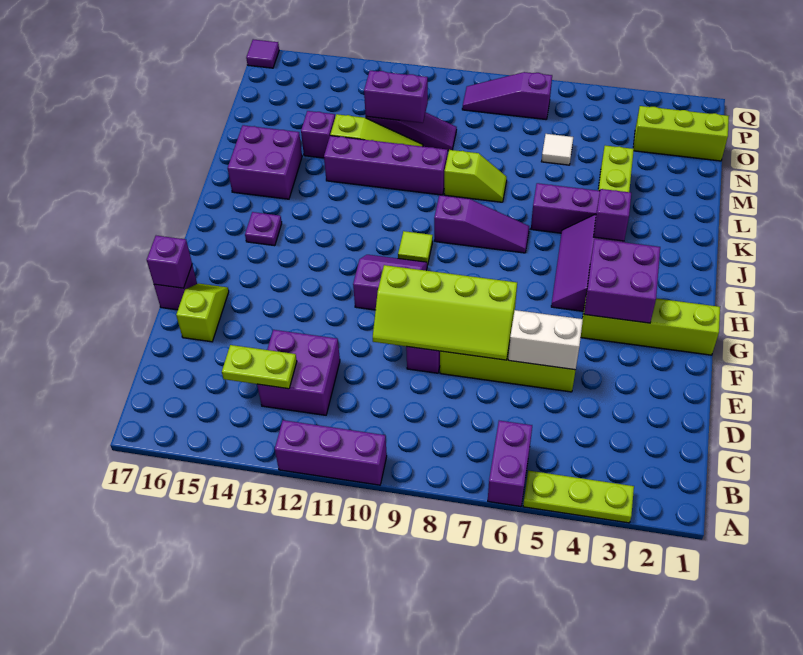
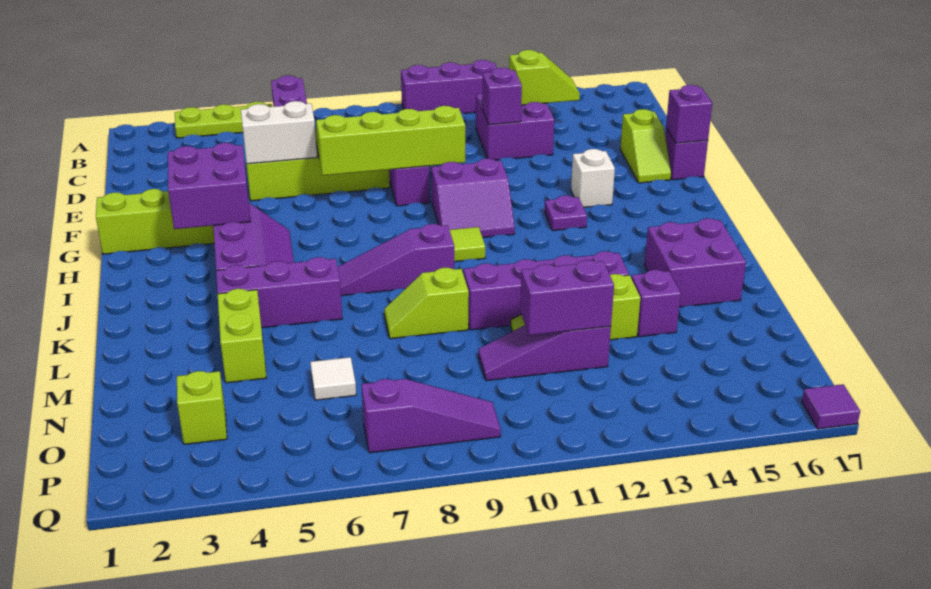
lime plate C13:C14 level 2 -> lime slope C13:C14 level 2 top 13
none -> white brick G14 level 1
purple plate I15 level 1 -> purple plate H13 level 1
purple brick J4 level 2 -> purple brick D12 level 2
lime brick O1:O3 level 1 -> lime brick O3 level 1

